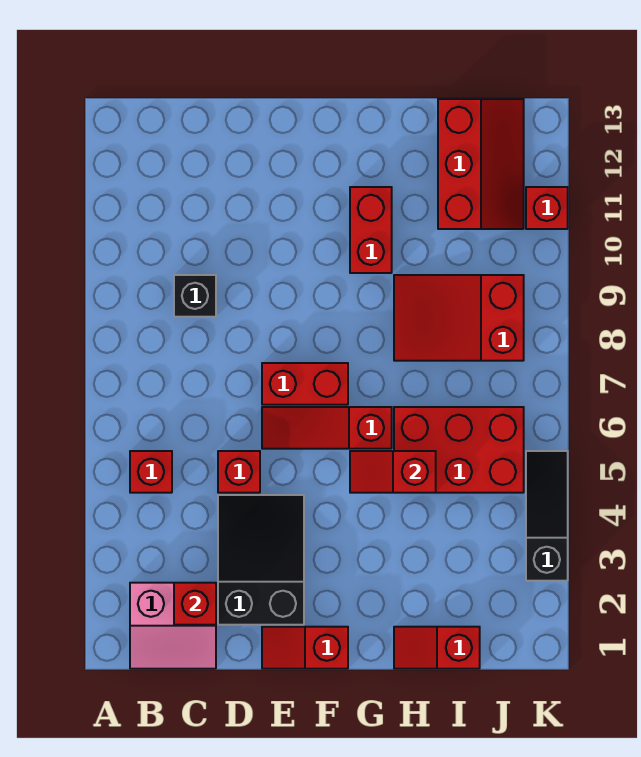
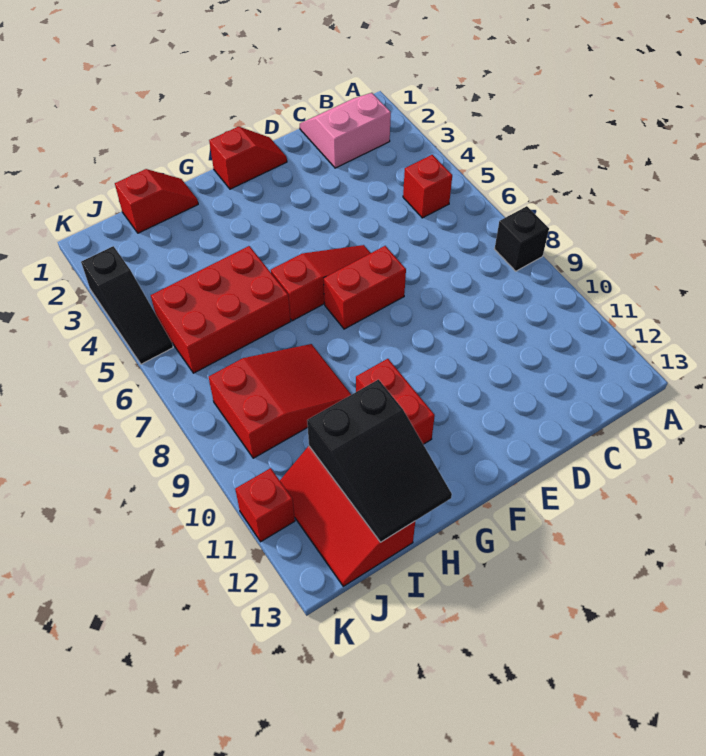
red brick C2 level 2 -> none
black brick C9 level 1 -> black brick A8 level 1
black slope D2:E4 level 1 top 2 -> black slope H11:I13 level 2 top 11
red brick D5 level 1 -> none
red slope G5:H5 level 2 top H -> none

